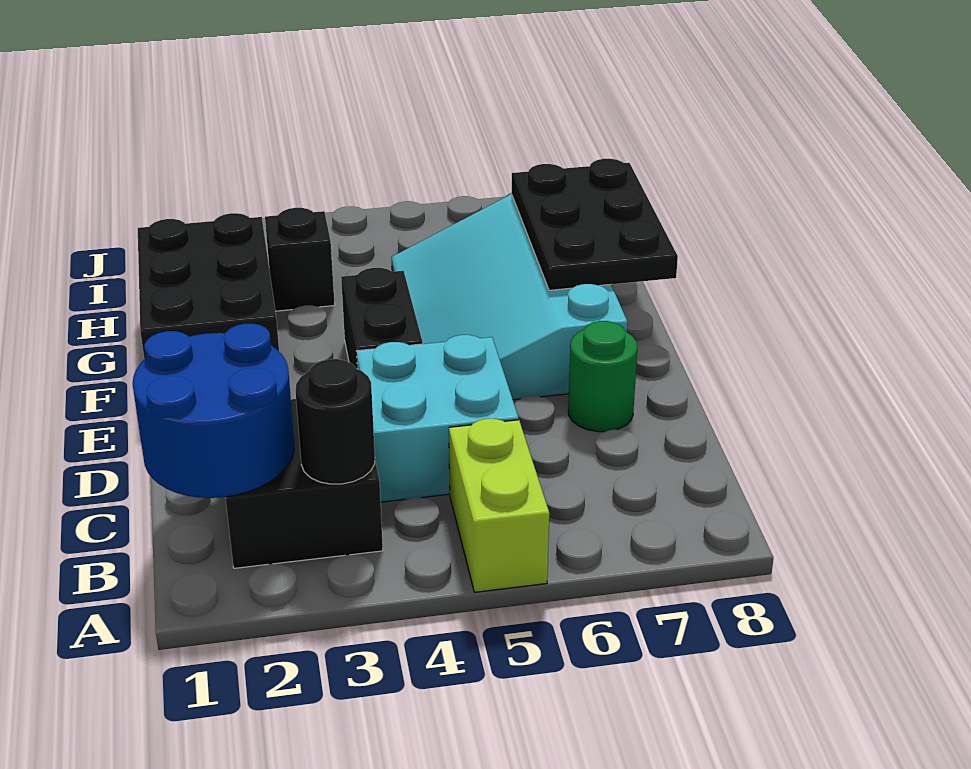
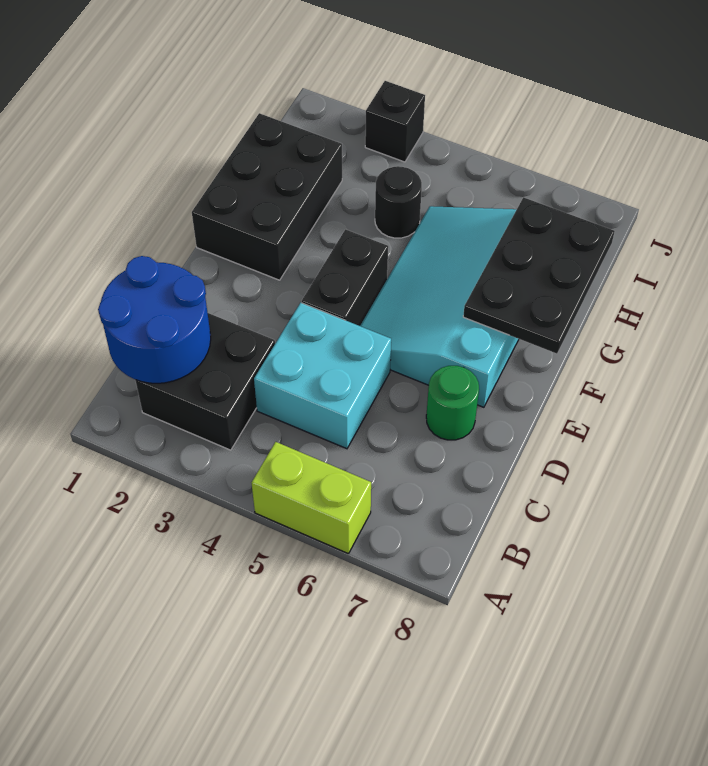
lime brick A5:B5 level 1 -> lime brick A5:A6 level 1
black round brick B3 level 2 -> black round brick H4 level 1
black brick H3 level 1 -> black brick J3 level 1

